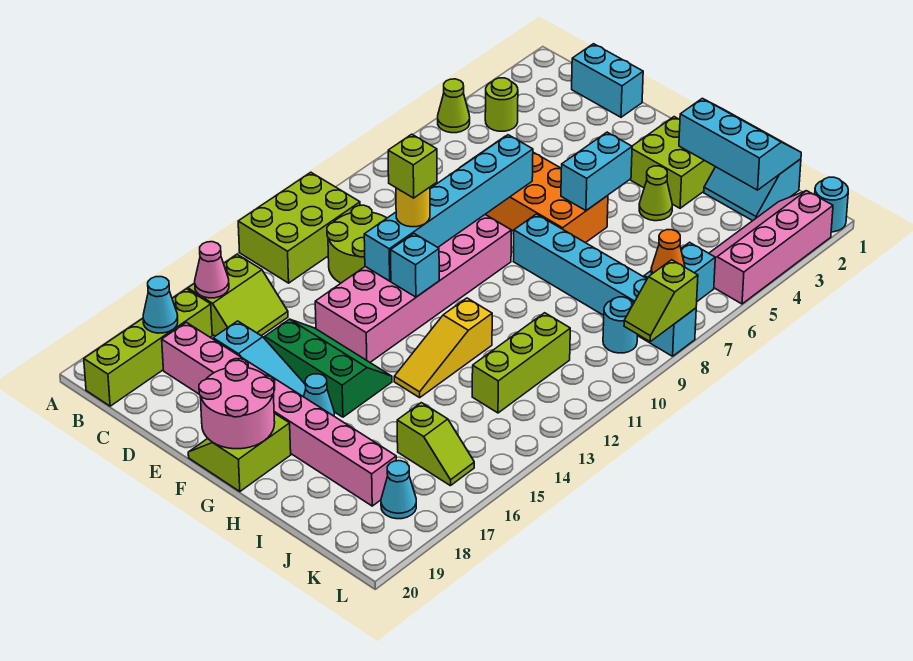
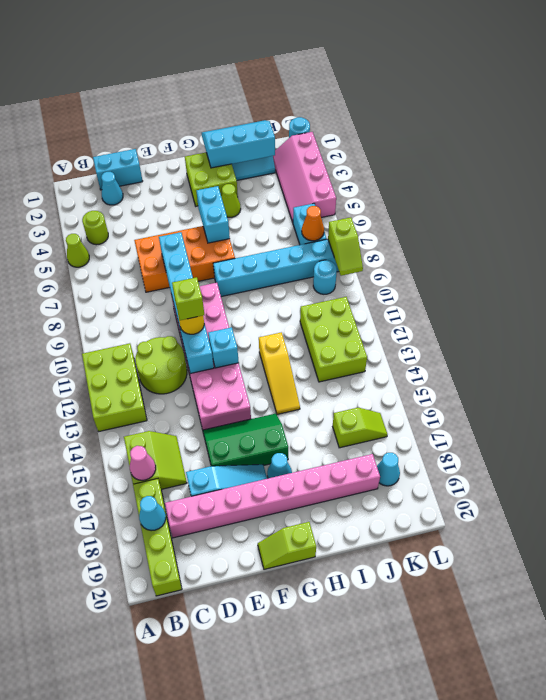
none -> cyan cone C2 level 1
lime slope F19:G20 level 1 top G -> lime slope F20:G20 level 1 top G
pink round brick F19:G20 level 2 -> none
lime brick J11:J13 level 1 -> lime brick J11:K13 level 1

